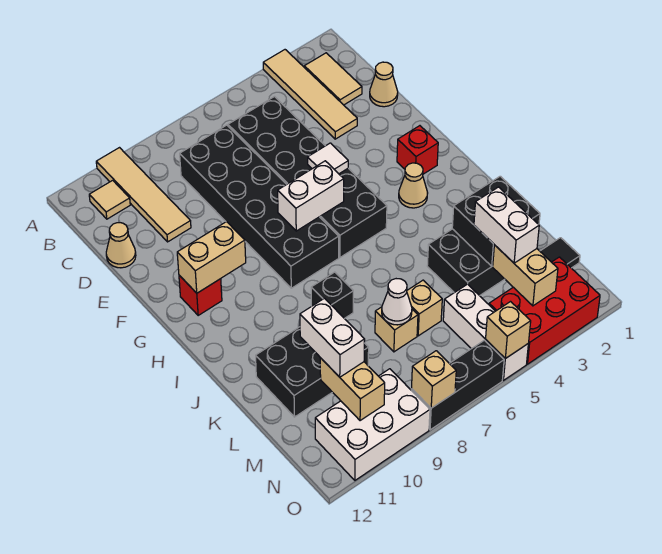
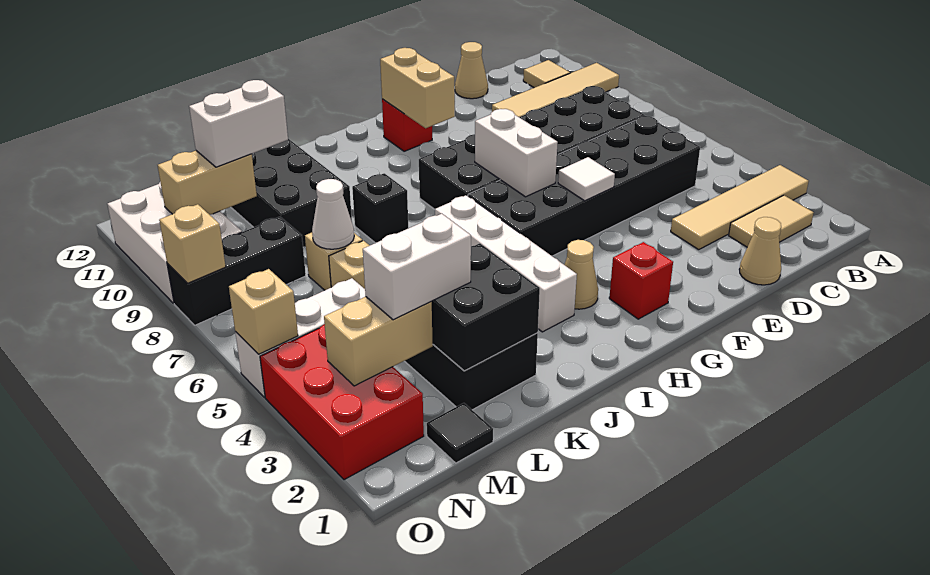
none -> white brick I3:I6 level 1
black brick O6:O8 level 1 -> black brick M8:O8 level 1

